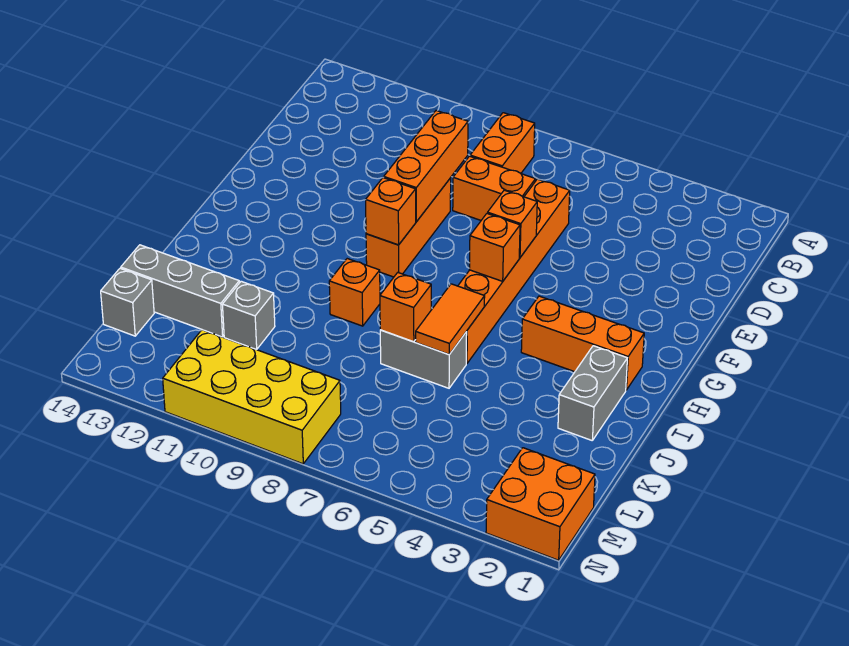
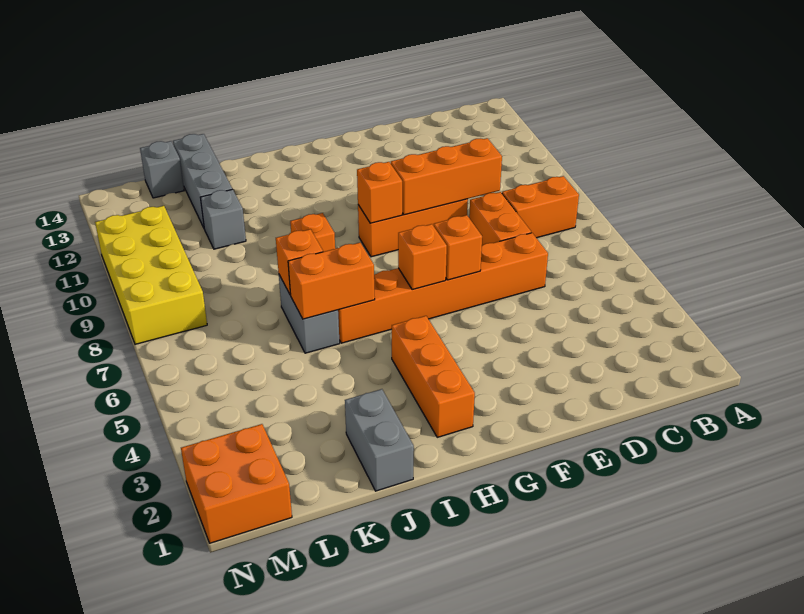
grey brick I2:J2 level 1 -> grey brick J1:J2 level 1
orange tile I6:J6 level 2 -> orange brick I6:J6 level 2

